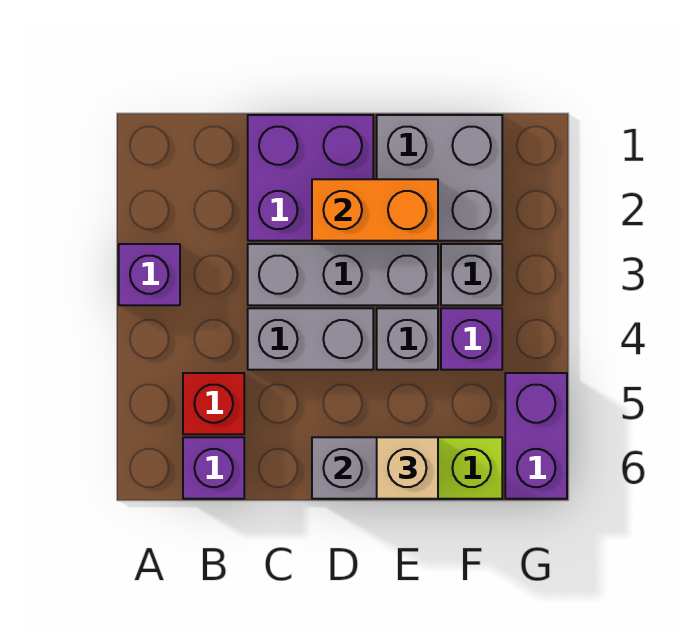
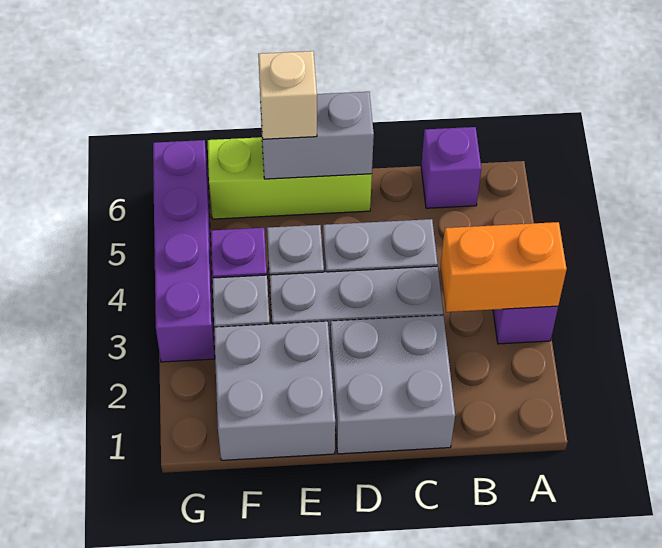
red brick B5 level 1 -> none
purple brick C1:D2 level 1 -> grey brick C1:D2 level 1
orange brick D2:E2 level 2 -> orange brick A3:B3 level 2
purple brick G5:G6 level 1 -> purple brick G3:G6 level 1

